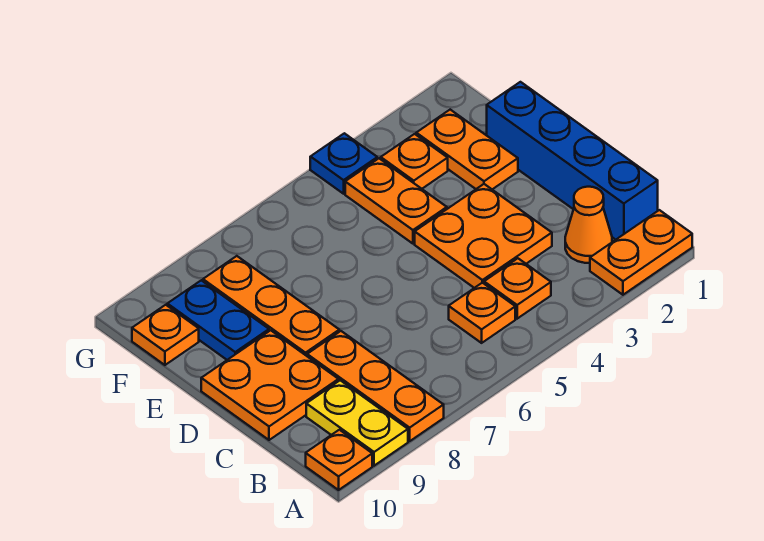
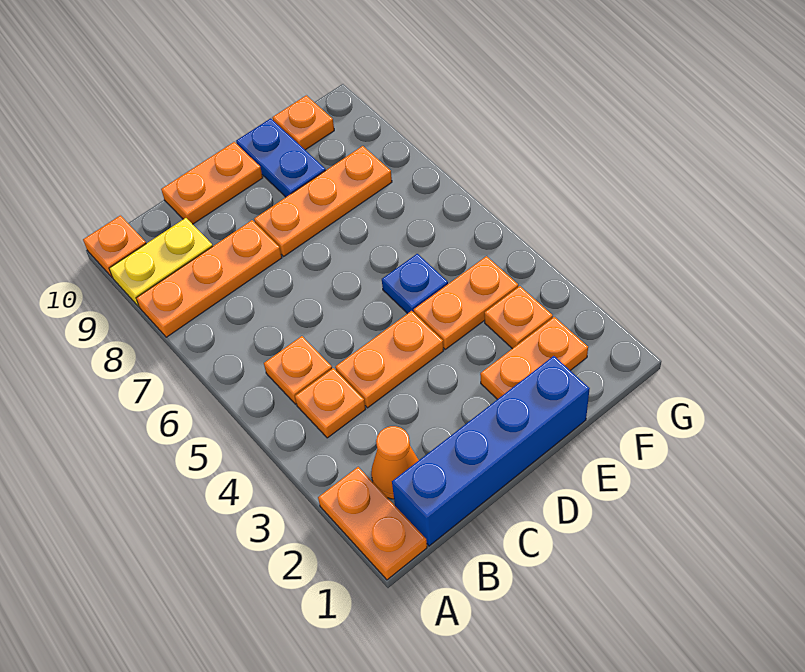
orange plate C3:D4 level 1 -> orange plate C4:D4 level 1
orange plate C9:D10 level 1 -> orange plate C10:D10 level 1
blue plate E9:F9 level 1 -> blue plate E9:E10 level 1
blue plate G4 level 1 -> blue plate E5 level 1

